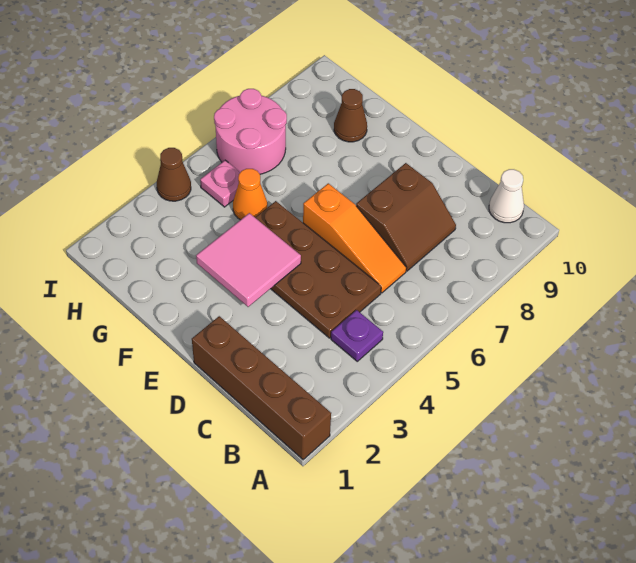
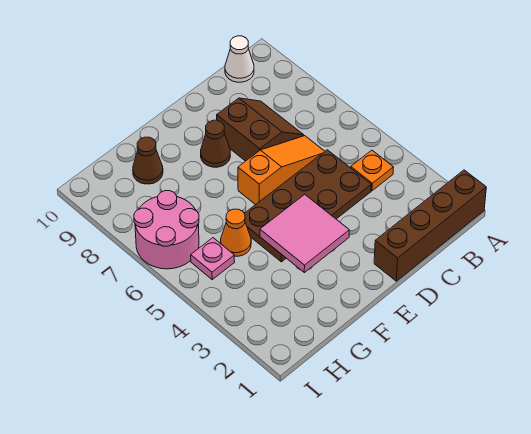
purple plate B4 level 1 -> orange plate B4 level 1
brown cone I4 level 1 -> brown cone E8 level 1

